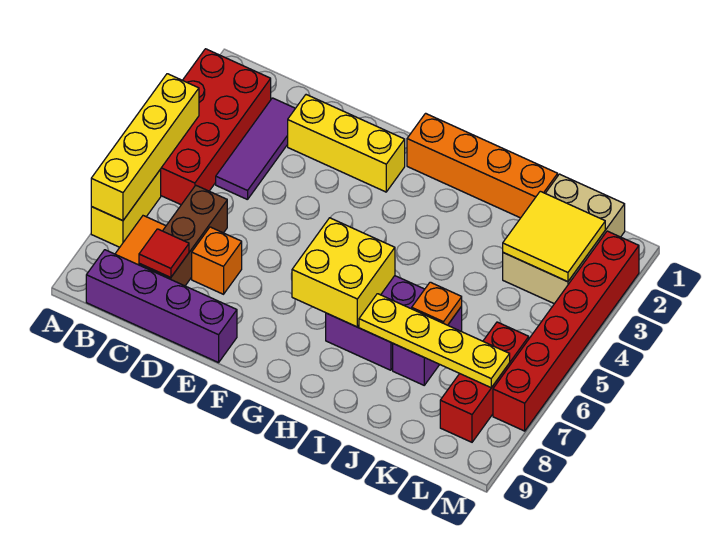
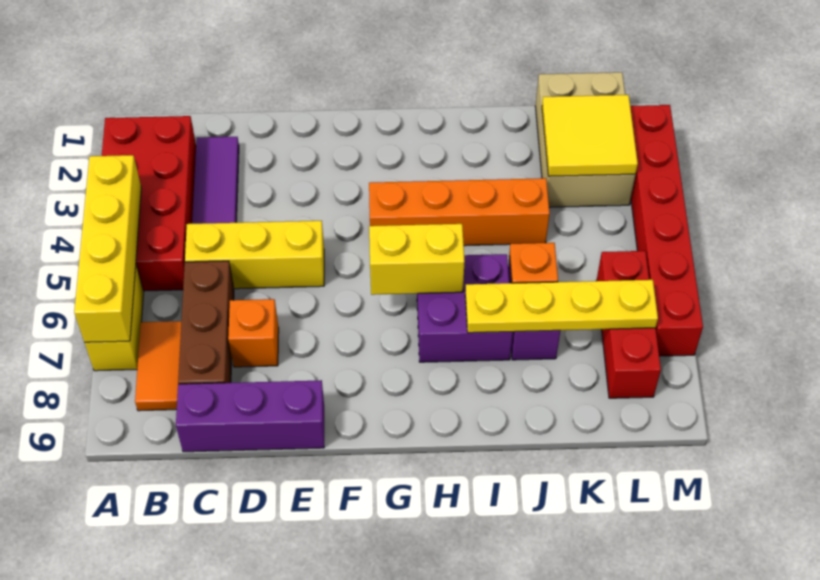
purple brick B9:E9 level 1 -> purple brick C9:E9 level 1
red tile C8 level 2 -> none
yellow brick D2:F2 level 1 -> yellow brick C5:E5 level 1
orange brick G1:J1 level 1 -> orange brick G4:J4 level 1
yellow brick G6:H7 level 2 -> yellow brick G6:H6 level 2

